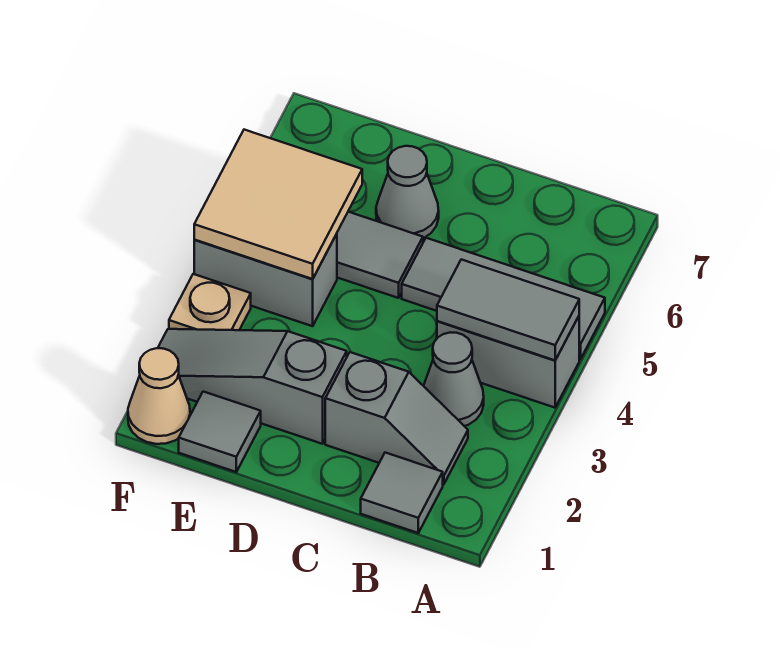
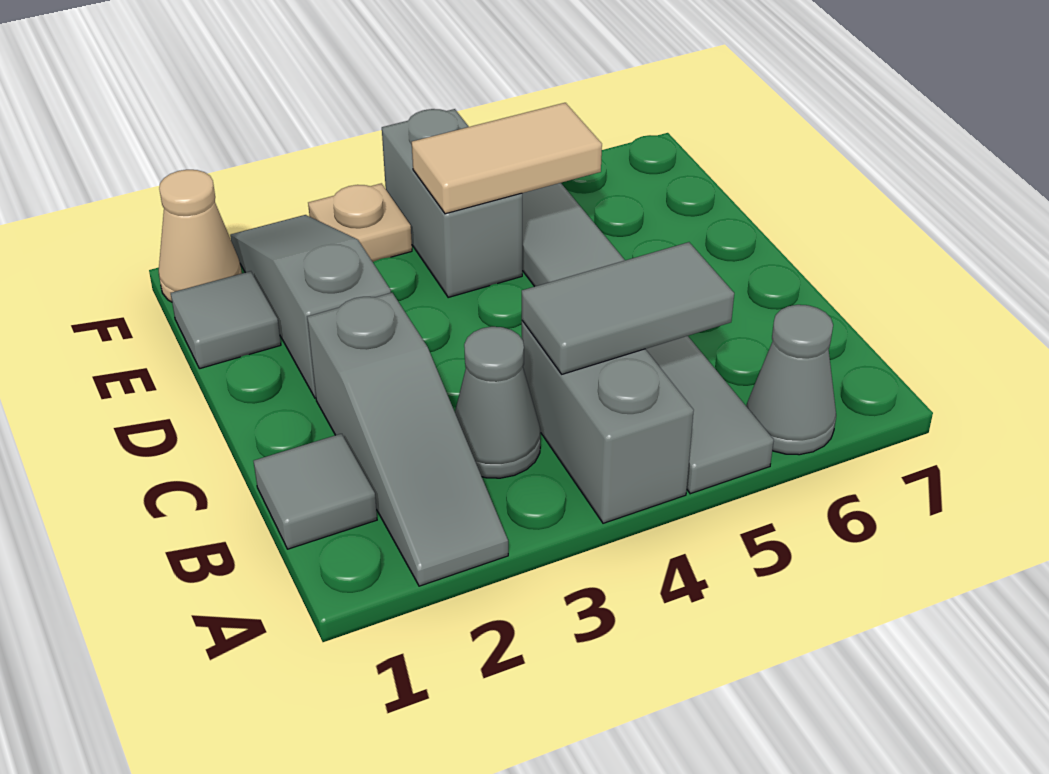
grey tile A4:B4 level 2 -> grey tile B4:B5 level 2
grey slope B2:C2 level 1 top C -> grey slope A2:C2 level 1 top C
grey cone D6 level 1 -> grey cone A6 level 1
tan tile E4:F5 level 2 -> tan tile E4:E5 level 2

